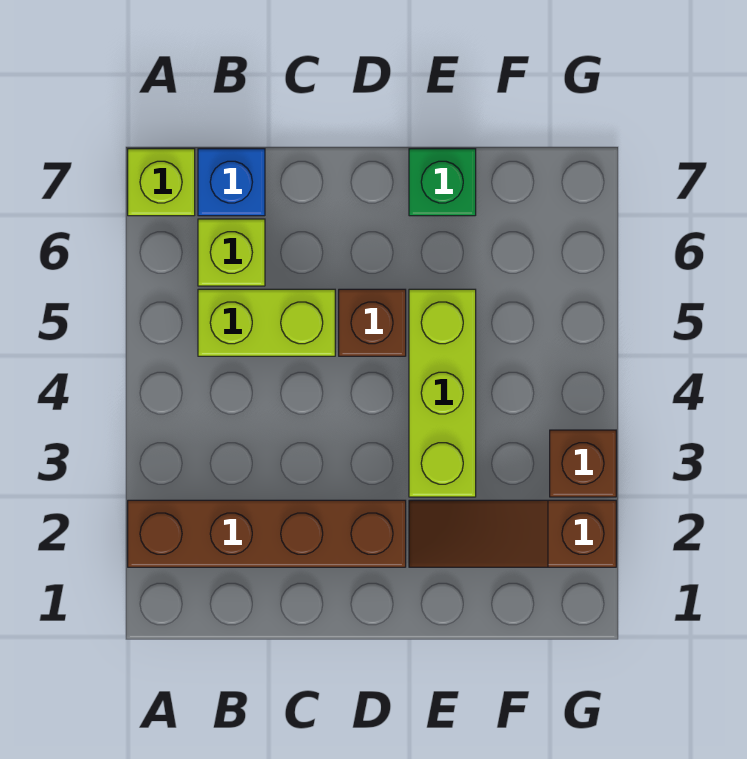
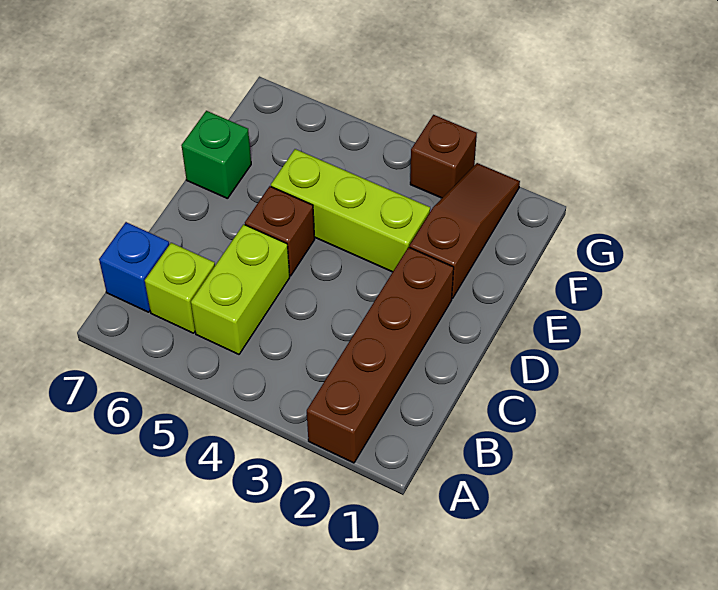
lime brick A7 level 1 -> none
brown slope E2:G2 level 1 top G -> brown slope E2:G2 level 1 top E

